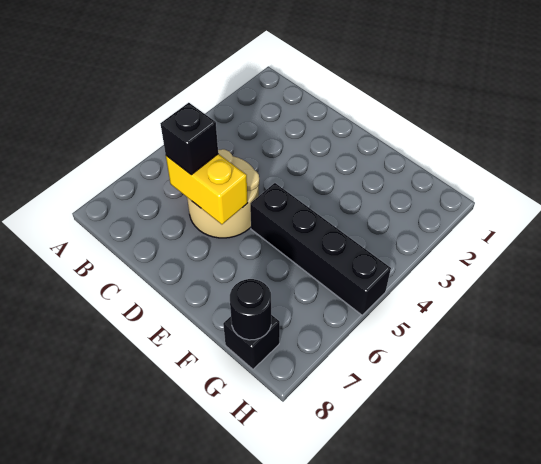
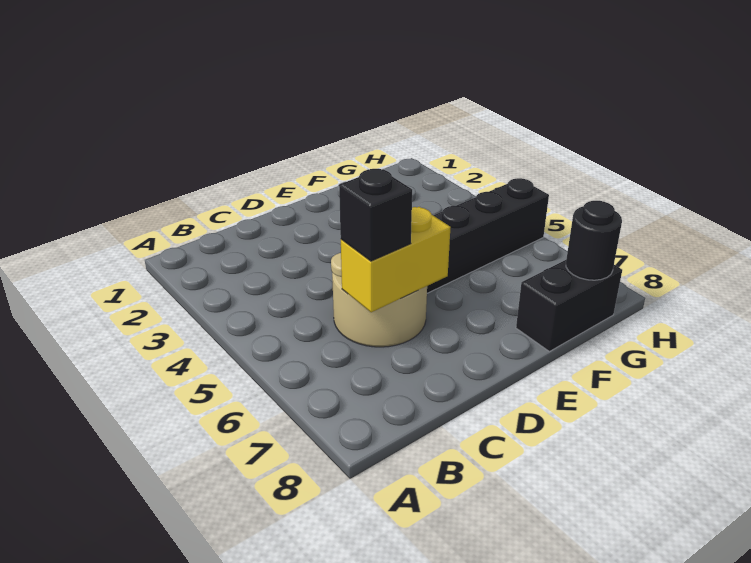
black brick G8 level 1 -> black brick F8:G8 level 1

